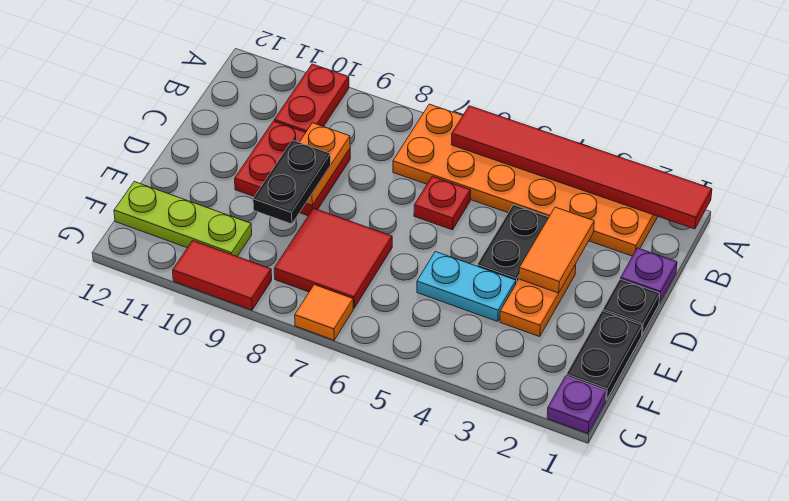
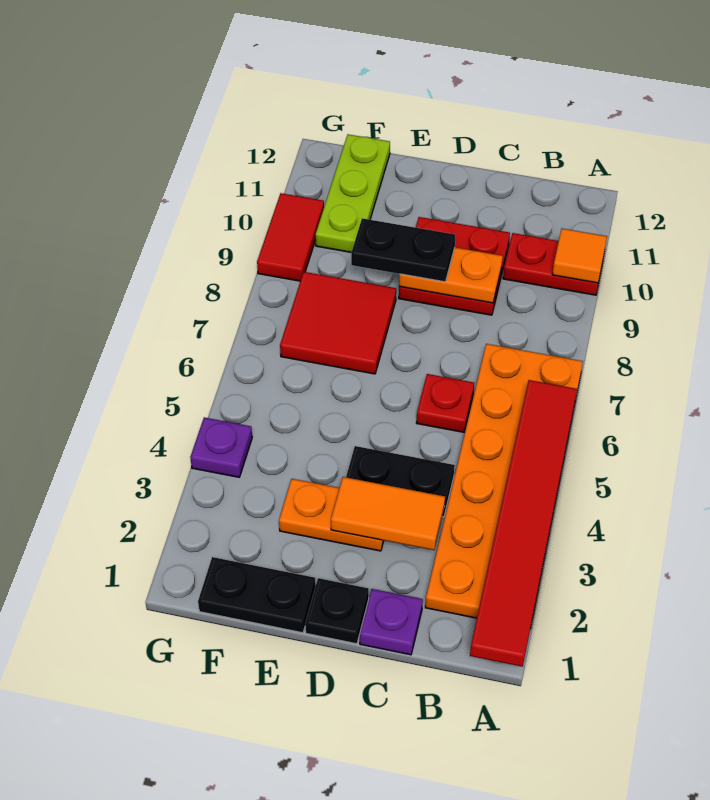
cyan plate E4:E5 level 1 -> none
purple plate G1 level 1 -> purple plate G4 level 1
orange tile G7 level 1 -> orange tile A10 level 2

